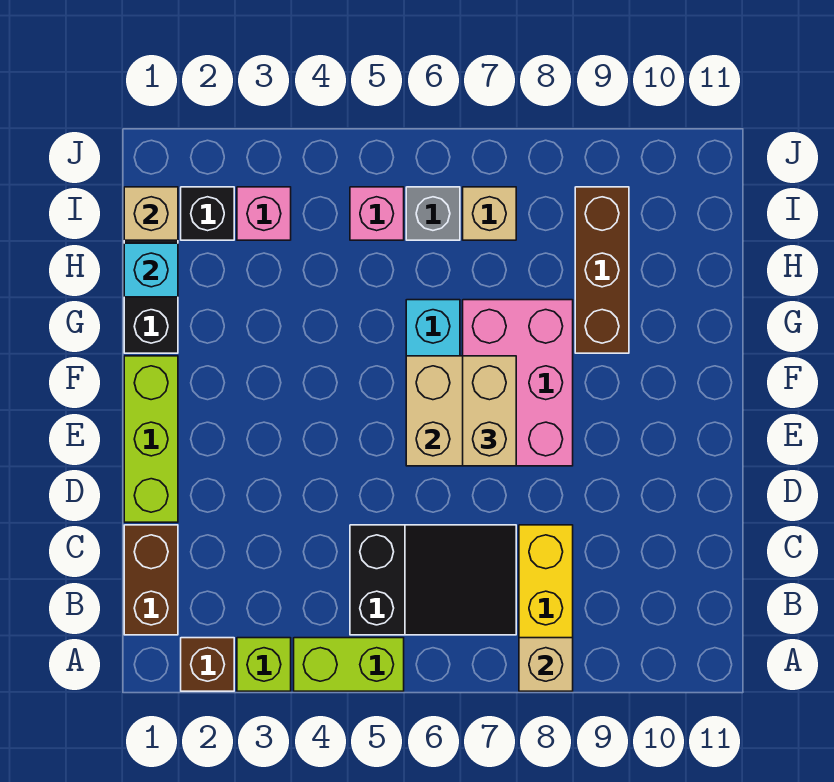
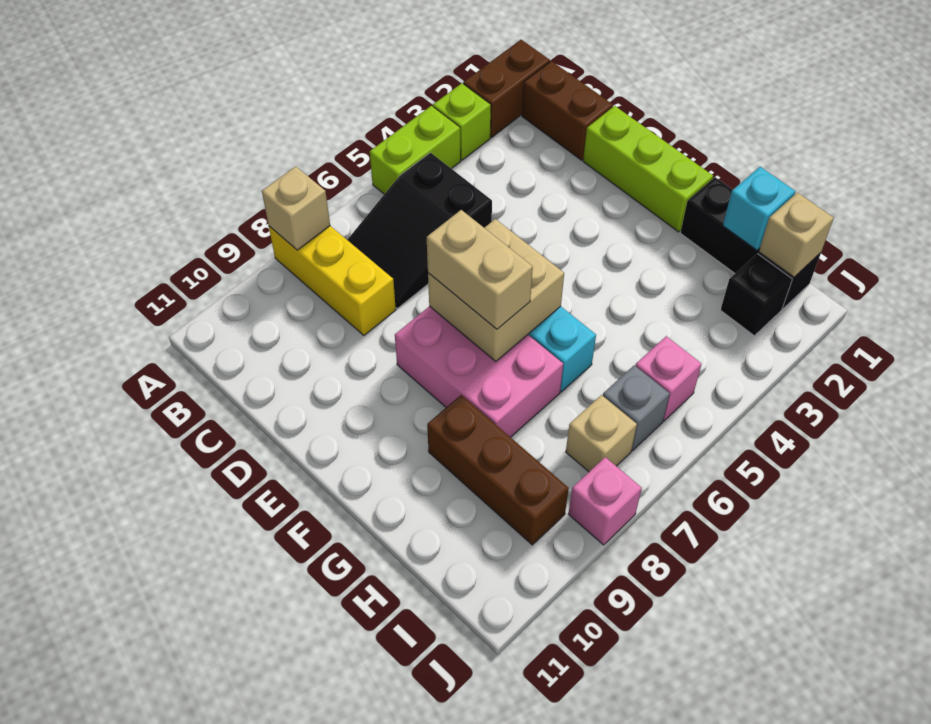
brown brick A2 level 1 -> brown brick A1:A2 level 1
pink brick I3 level 1 -> pink brick J8 level 1

